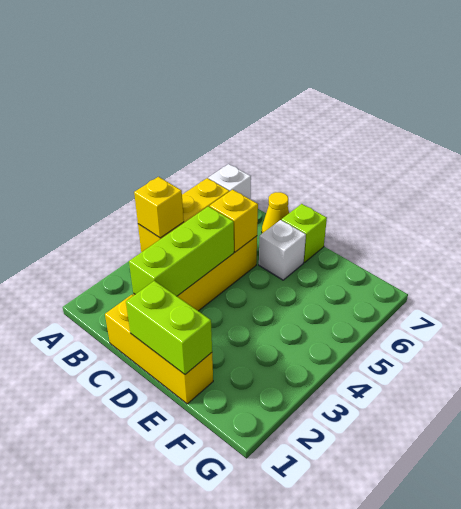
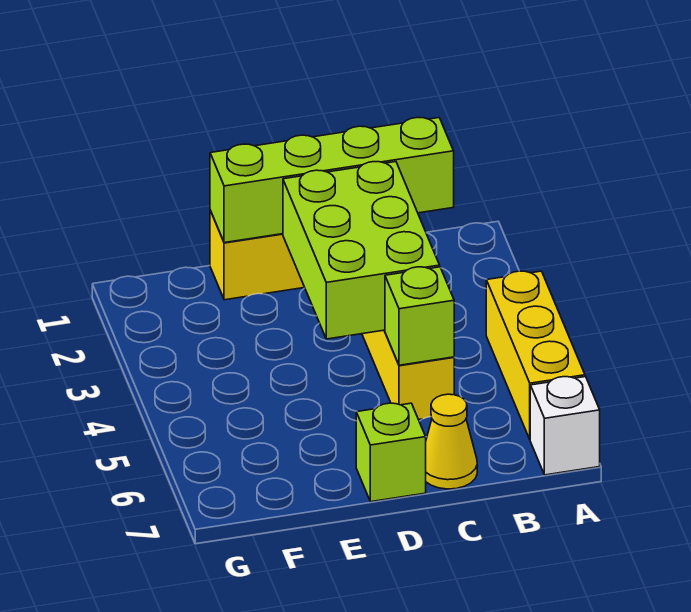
yellow brick A4 level 2 -> none
lime brick C2:C4 level 2 -> lime brick C2:D4 level 2
yellow brick C5 level 2 -> lime brick C5 level 2
lime brick D1:E1 level 2 -> lime brick B1:E1 level 2
white brick D6 level 1 -> none

